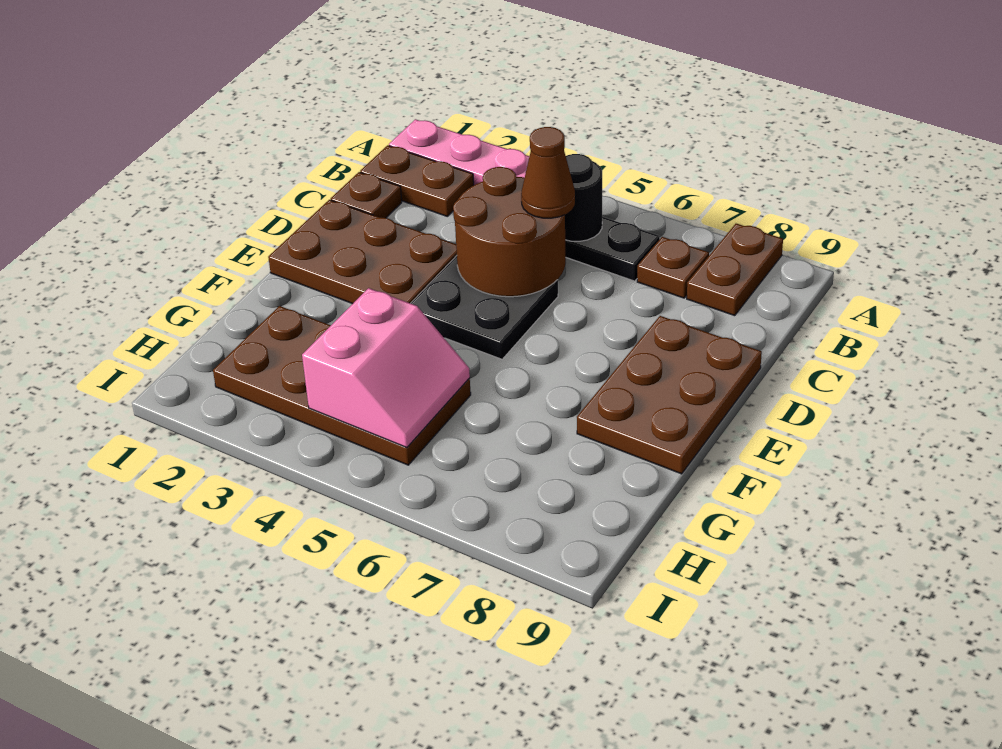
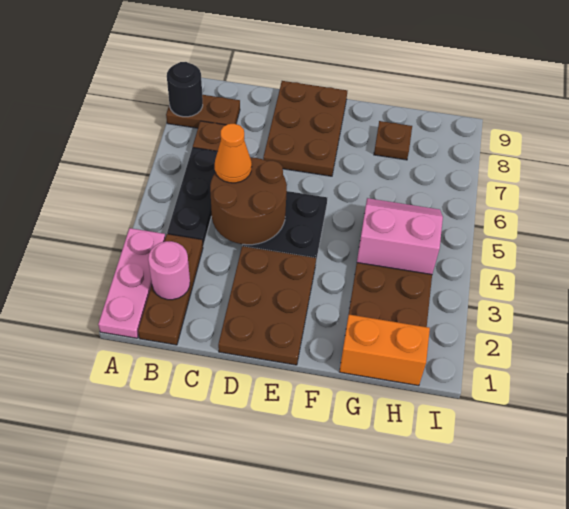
brown plate B1:B2 level 1 -> brown plate B1:B3 level 1
none -> pink round brick B2 level 2
black round brick B5 level 2 -> black round brick A8 level 2
brown plate C1 level 1 -> brown plate G8 level 1
brown cone C5 level 3 -> orange cone C5 level 3
brown plate D8:F9 level 1 -> brown plate D7:E9 level 1
none -> orange brick G1:H1 level 1

